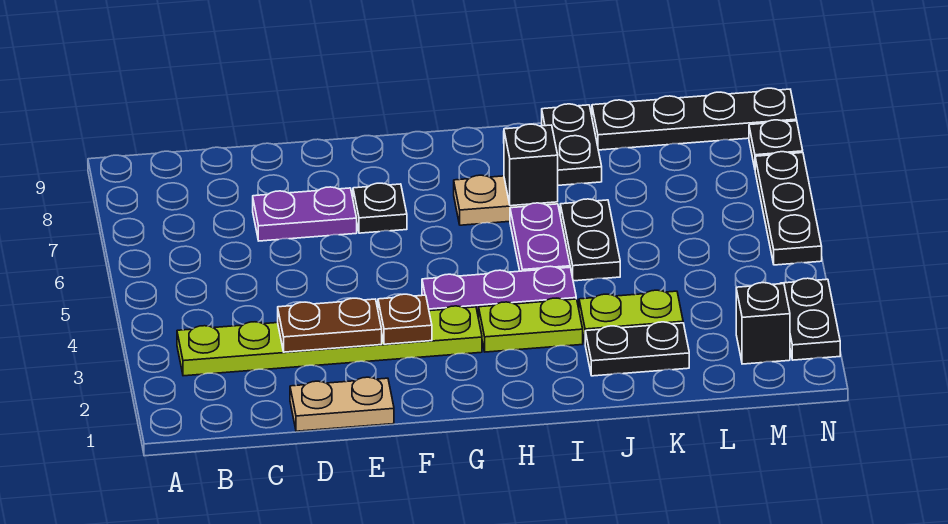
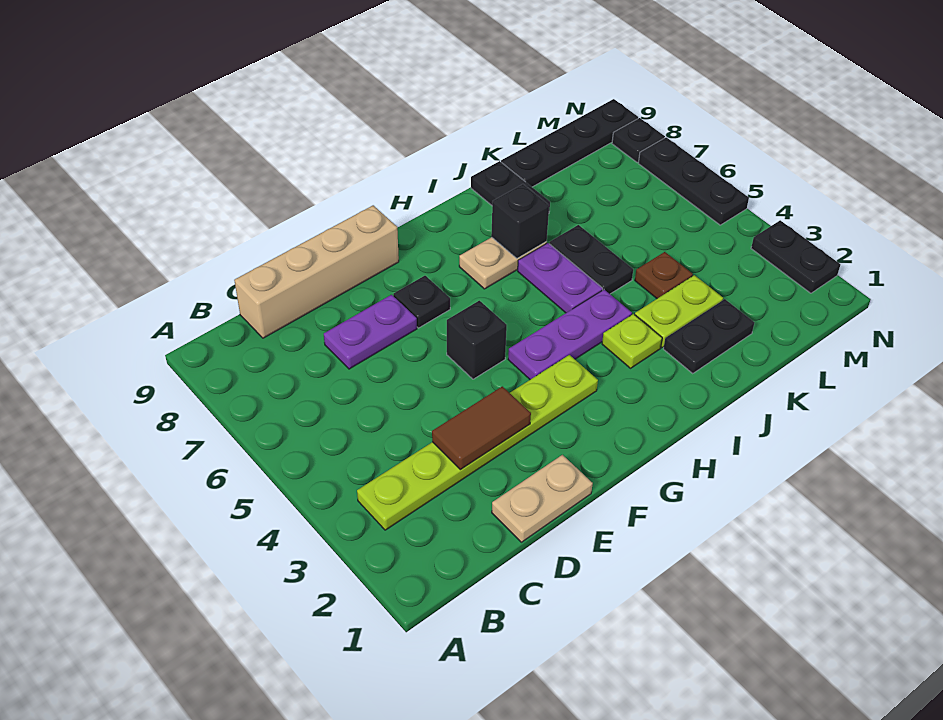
none -> tan brick C9:F9 level 1
brown plate D3:E3 level 2 -> brown tile D3:E3 level 2
brown plate F3 level 2 -> brown plate K4 level 1
lime plate H3:I3 level 1 -> lime plate I3 level 1
black brick M2 level 1 -> black brick F5 level 1

